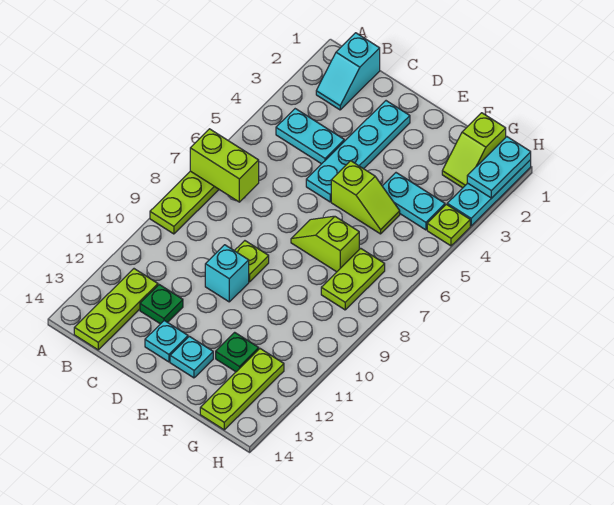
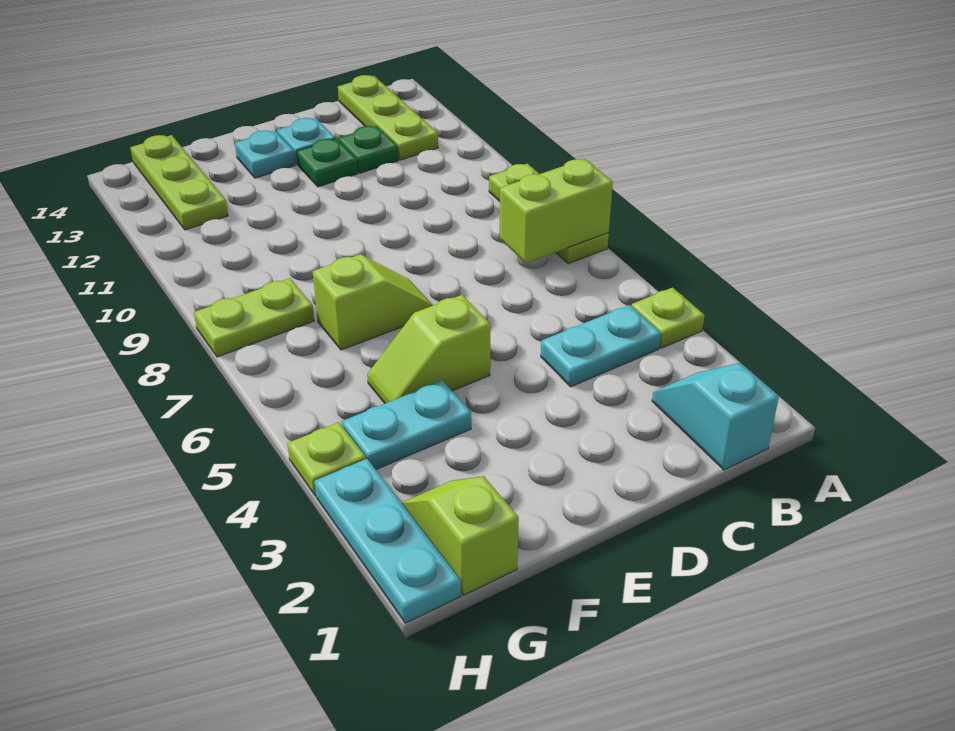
cyan plate D2:D5 level 1 -> none
lime plate D9 level 1 -> lime plate A4 level 1
cyan brick D10 level 1 -> none
green plate F12 level 1 -> green plate D12 level 1
lime plate G7:G8 level 1 -> lime plate G8:H8 level 1
cyan plate H1:H2 level 2 -> none

